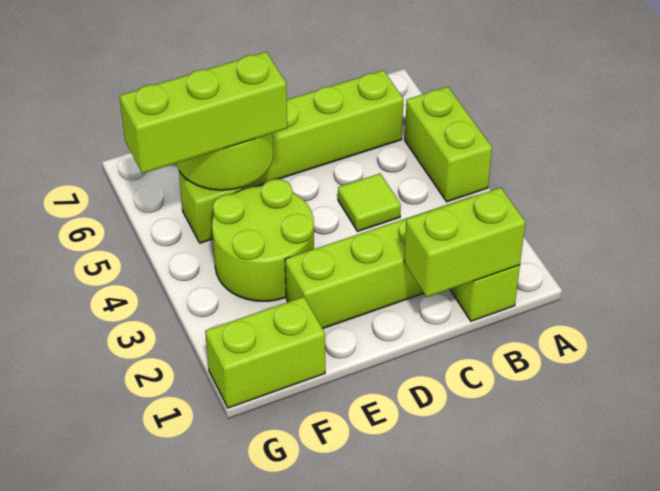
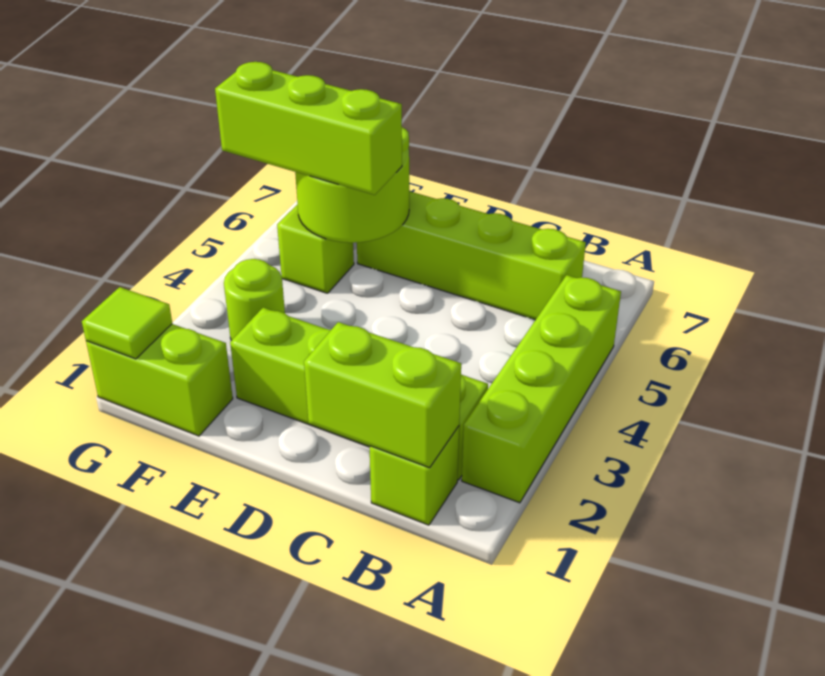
lime brick A4:A5 level 1 -> lime brick A2:A5 level 1
lime tile C4 level 1 -> lime tile G1 level 2
lime round brick E3:F4 level 1 -> lime round brick F3 level 1

